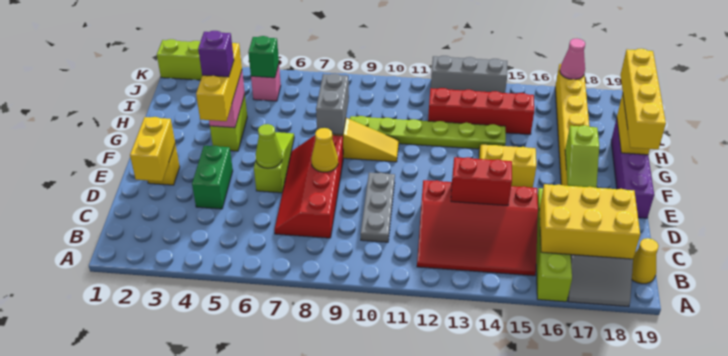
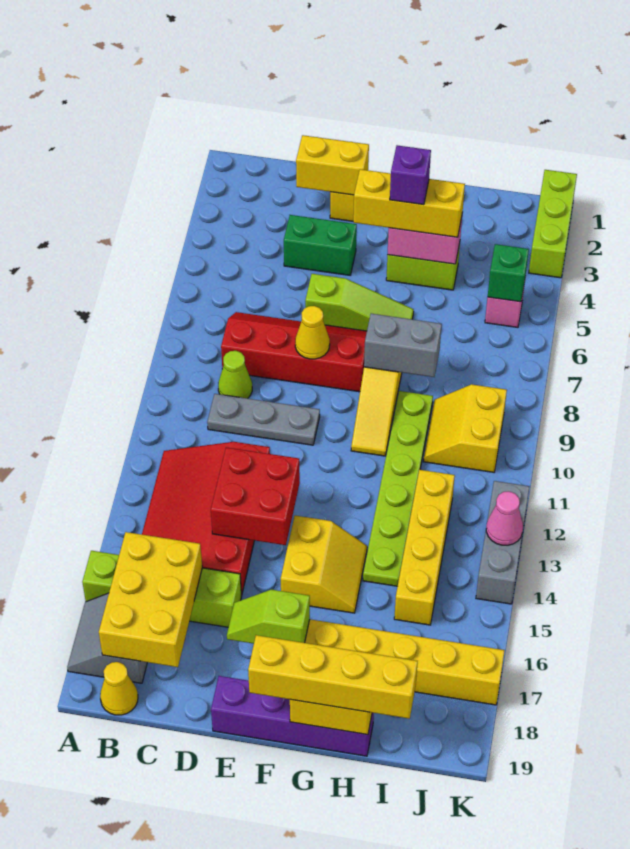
red brick D13:D14 level 2 -> red brick D13:E14 level 2
lime cone E6 level 2 -> lime cone C9 level 1
none -> yellow slope I9:J10 level 1 top J
red brick I12:I15 level 1 -> yellow brick I12:I15 level 1
pink cone K17 level 2 -> pink cone K13 level 2

